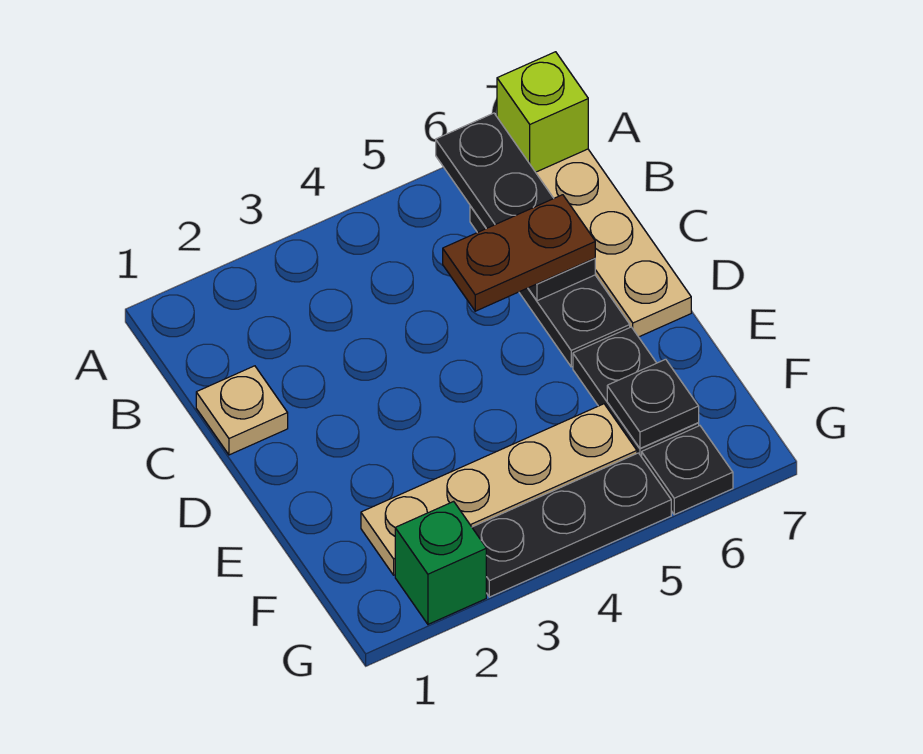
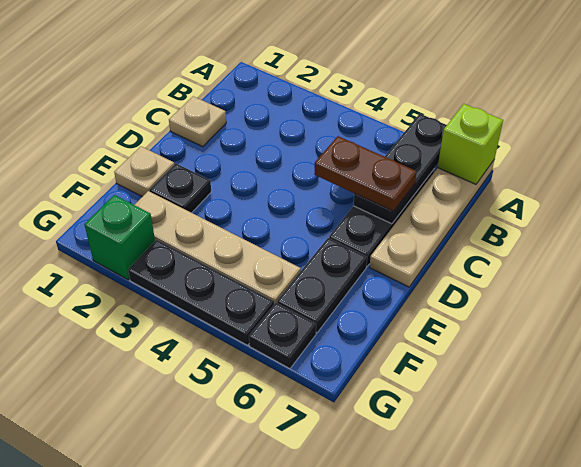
none -> tan plate E1 level 1
black plate F6 level 2 -> black plate E2 level 1

